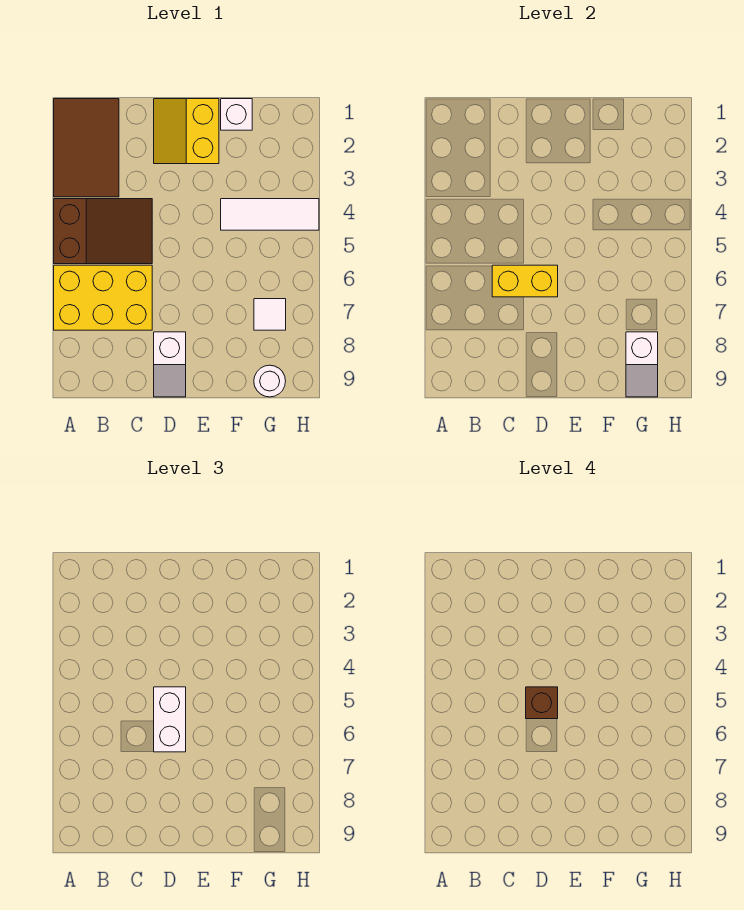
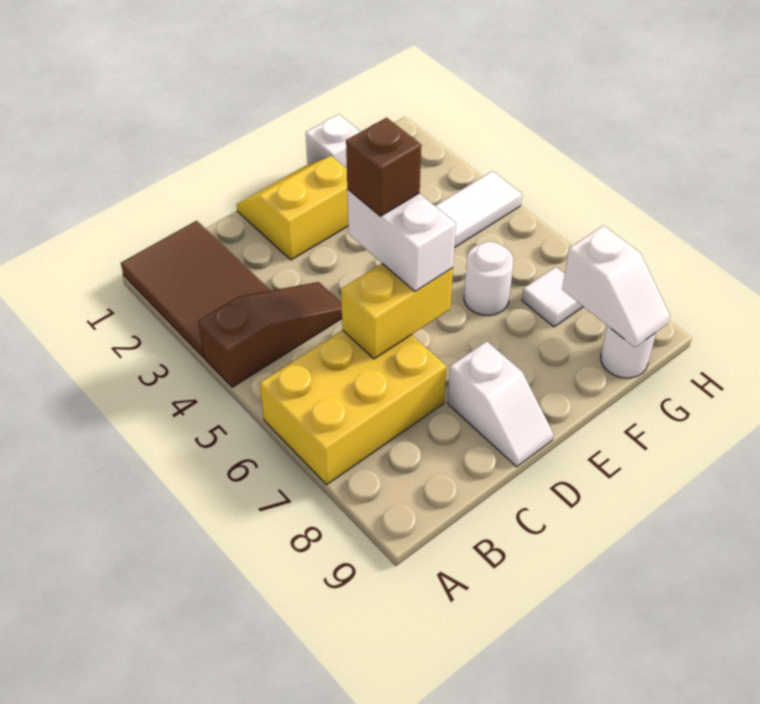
brown slope A4:C5 level 1 top A -> brown slope A4:C4 level 1 top A
yellow slope D1:E2 level 1 top E -> yellow slope D1:E2 level 1 top 2
none -> white round brick F6 level 1

